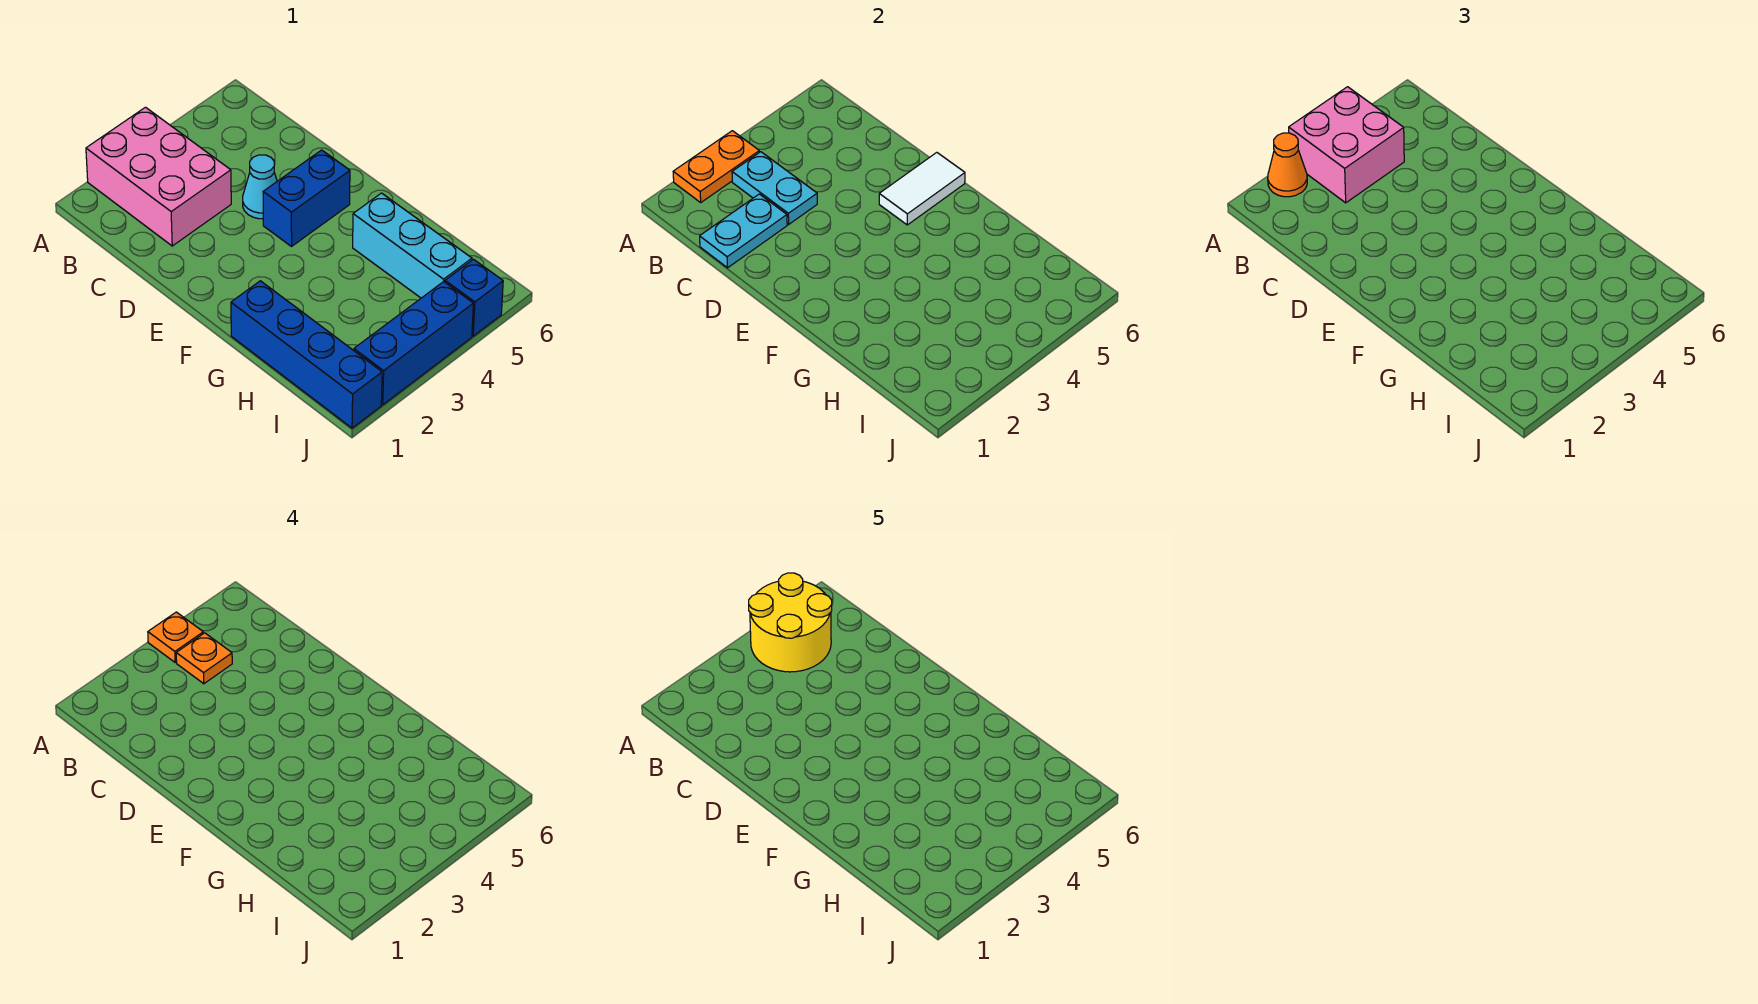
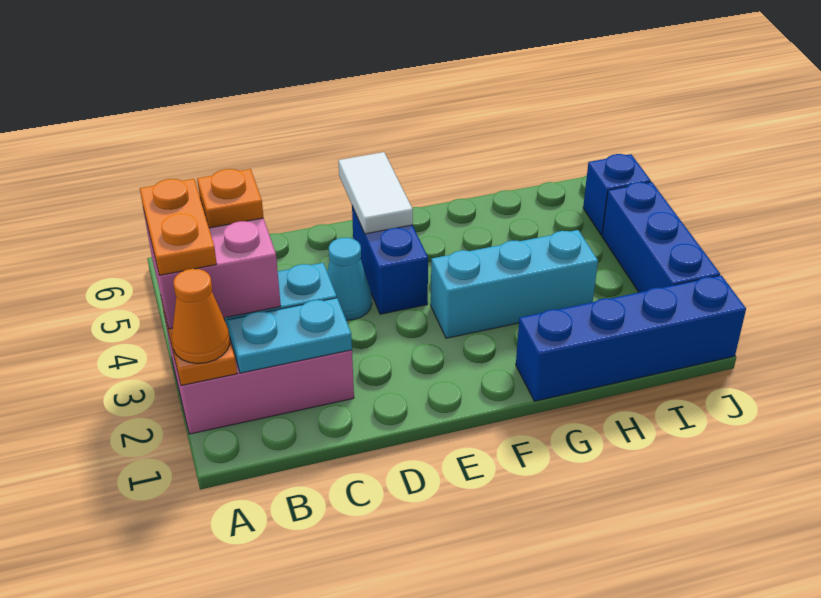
orange plate A4 level 4 -> orange plate A3:A4 level 4
yellow round brick A4:B5 level 5 -> none
cyan plate C1:C2 level 2 -> cyan plate B2:C2 level 2
cyan brick G5:I5 level 1 -> cyan brick F3:H3 level 1

